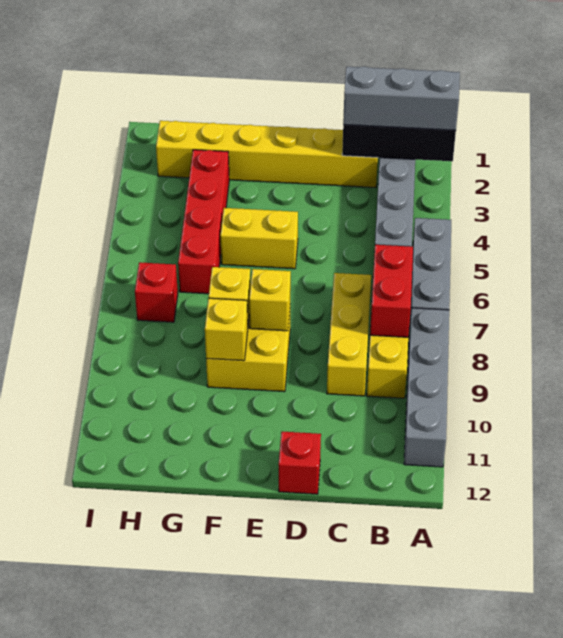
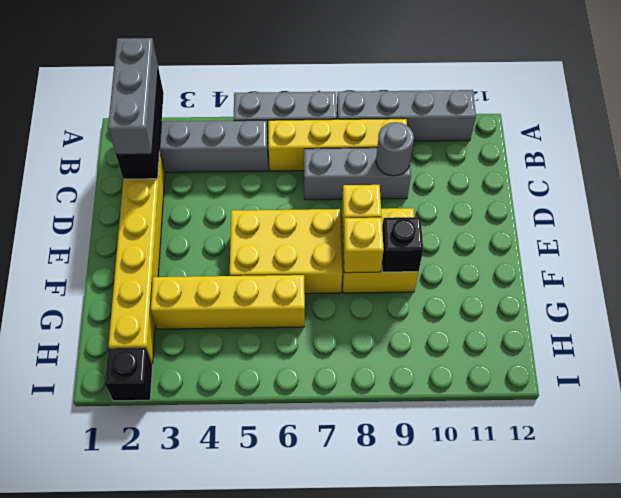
red brick B7:B8 level 2 -> none
yellow brick C7:C9 level 1 -> grey brick C7:C9 level 1
none -> grey round brick C9 level 2
red brick D12 level 1 -> none
yellow brick E5:F5 level 1 -> yellow brick E5:F7 level 1
yellow brick F9 level 2 -> black brick F9 level 2
red brick G3:G6 level 1 -> yellow brick G3:G6 level 1
red brick H7 level 1 -> none
none -> black brick I2 level 1

